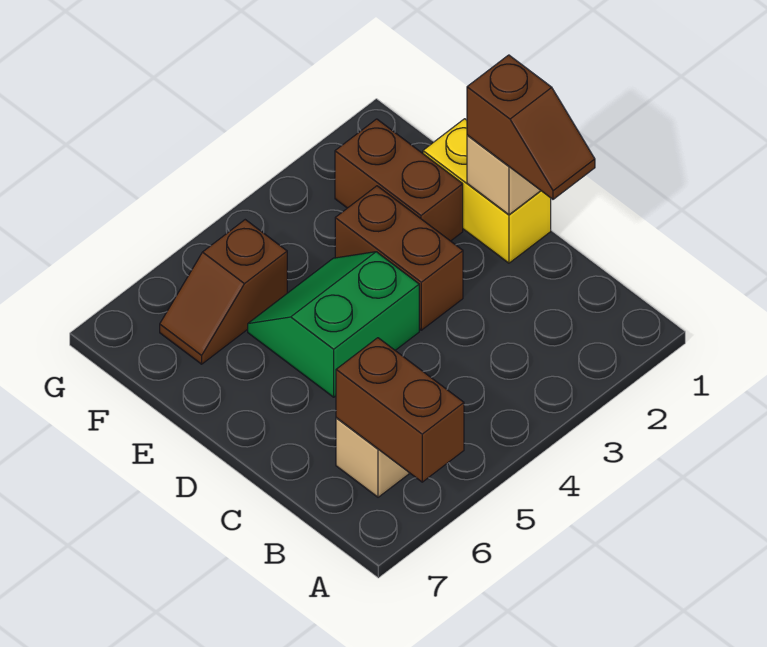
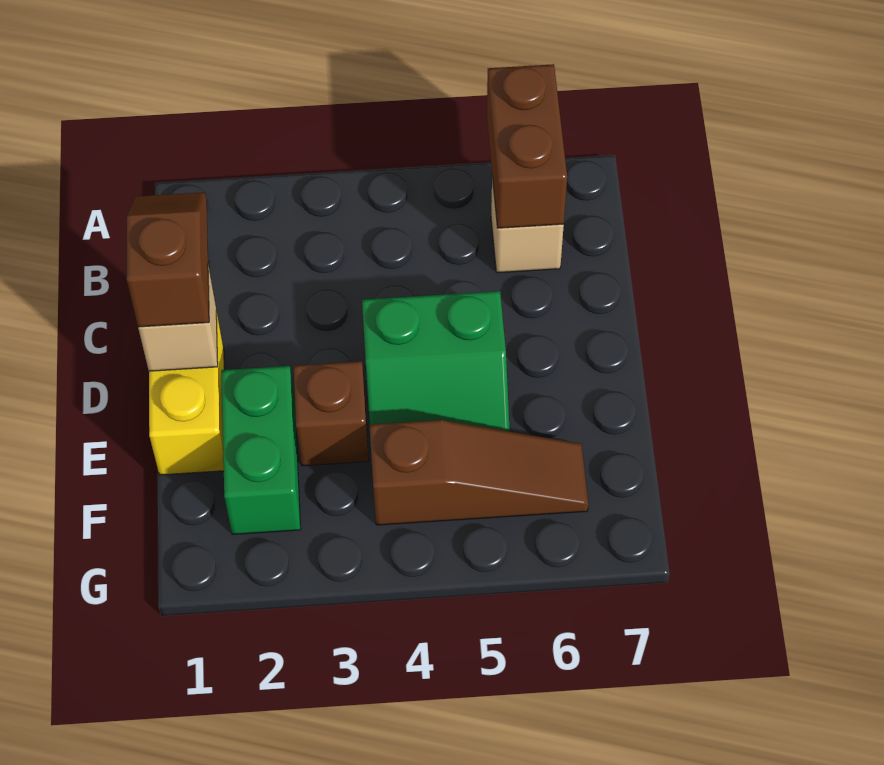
brown brick D3:E3 level 1 -> brown brick E3 level 1
brown brick E2:F2 level 1 -> green brick E2:F2 level 1
brown slope F5:F6 level 1 top 5 -> brown slope F4:F6 level 1 top 4

